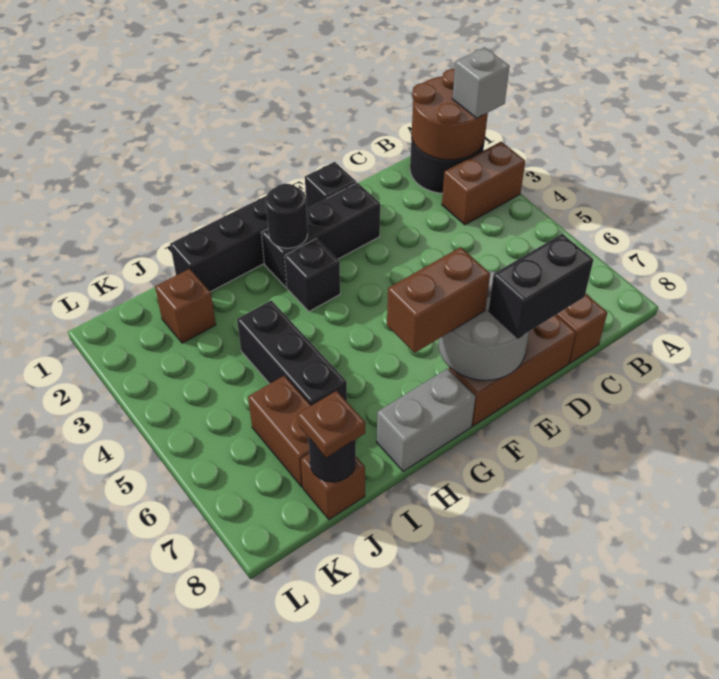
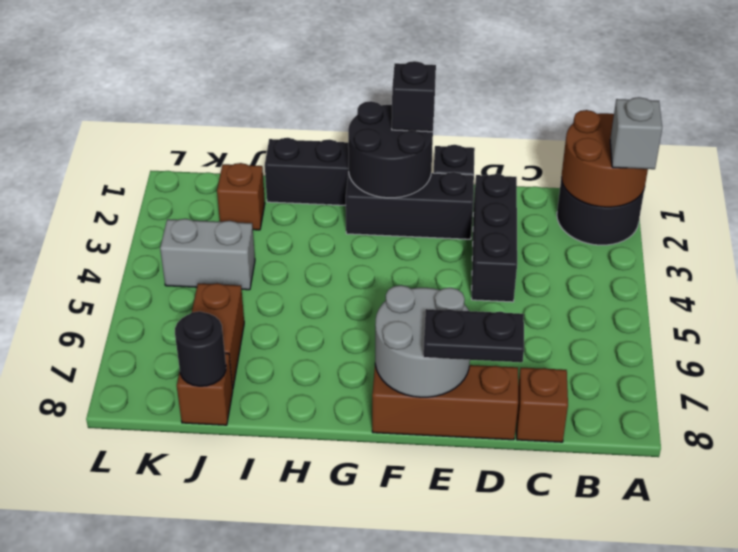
brown brick A3:B3 level 1 -> none
black brick D8:E8 level 3 -> black plate D8:E8 level 3
brown brick F7:G7 level 3 -> none
black round brick G2 level 2 -> black round brick F1:G2 level 2
black brick G3 level 1 -> black brick F1 level 3
grey brick G8:H8 level 1 -> grey brick J4:K4 level 1
black brick I4:I6 level 1 -> black brick D2:D4 level 1
brown plate J8 level 3 -> none

